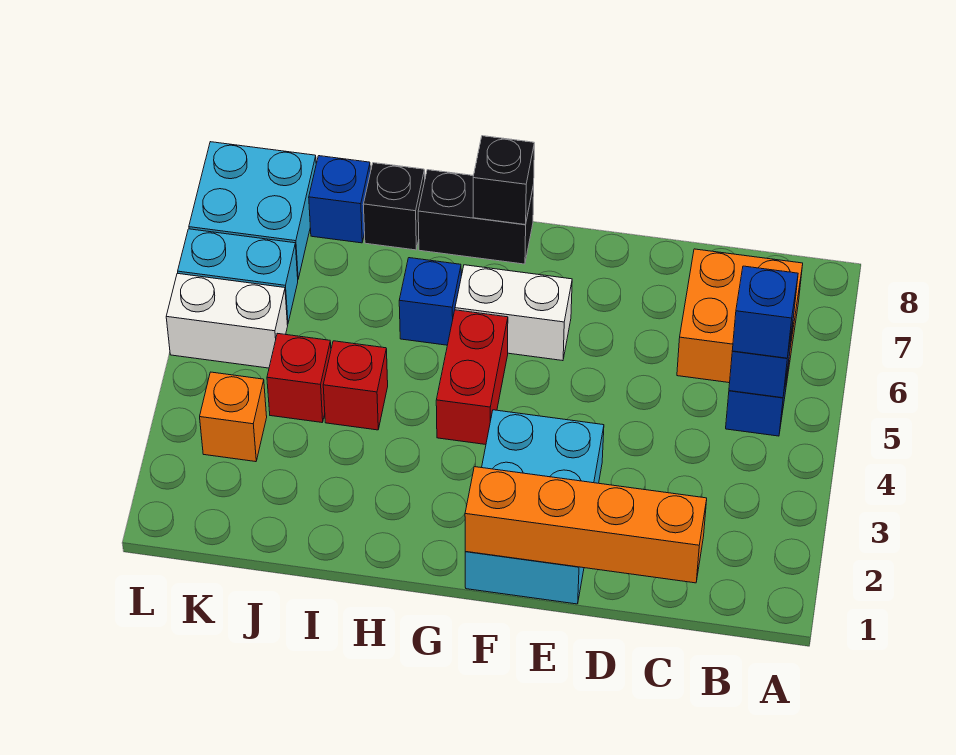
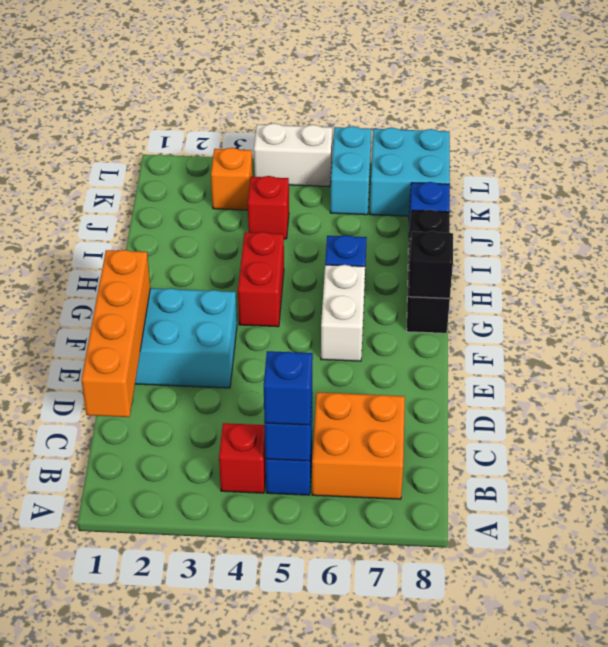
red brick G4:G5 level 1 -> red brick G4:H4 level 1
red brick I4 level 1 -> red brick B4 level 1
white brick K5:L5 level 1 -> white brick L4:L5 level 1

